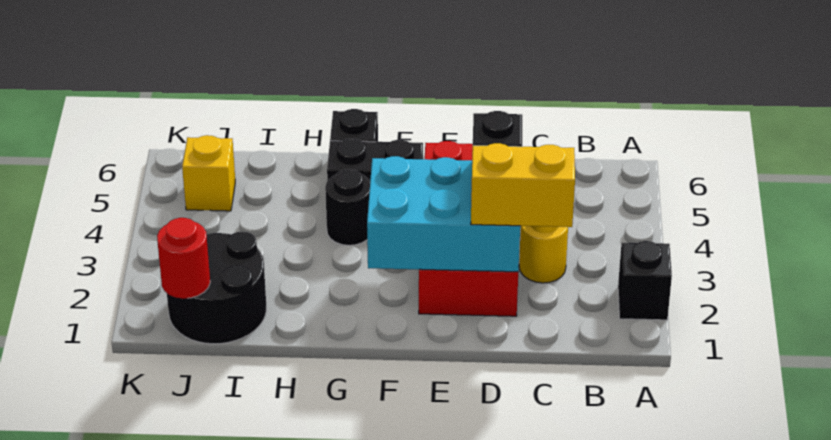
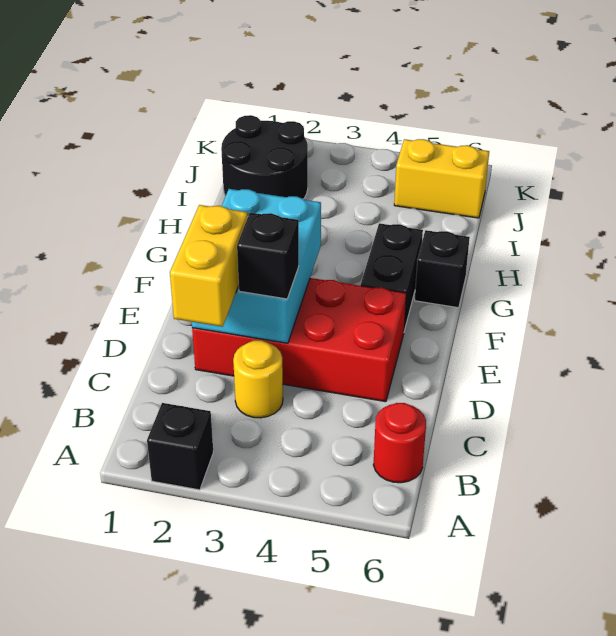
black round brick G4 level 1 -> none
red round brick J1 level 2 -> red round brick B6 level 1
yellow brick J5 level 1 -> yellow brick J5:J6 level 1

